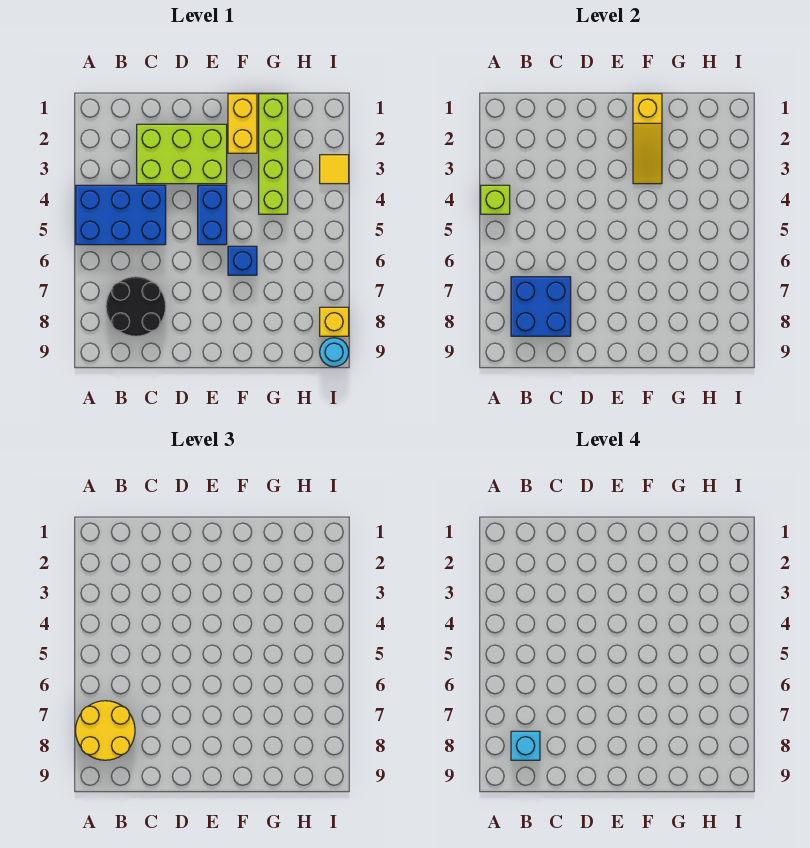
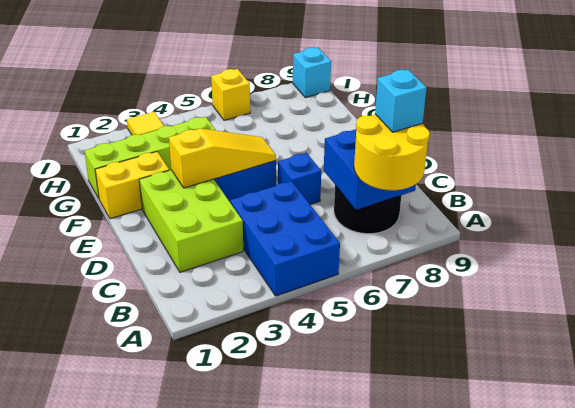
lime brick A4 level 2 -> none
yellow slope F1:F3 level 2 top 1 -> yellow slope E3:E5 level 2 top 3
blue brick F6 level 1 -> blue brick D6 level 1
yellow brick I8 level 1 -> yellow brick I6 level 1
cyan round brick I9 level 1 -> cyan brick I9 level 1

